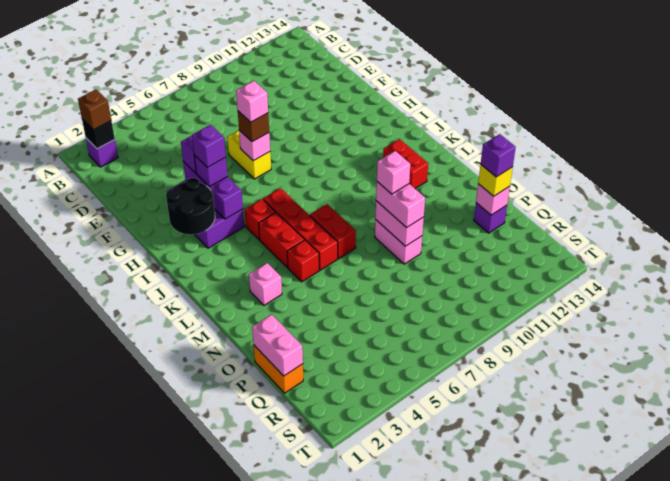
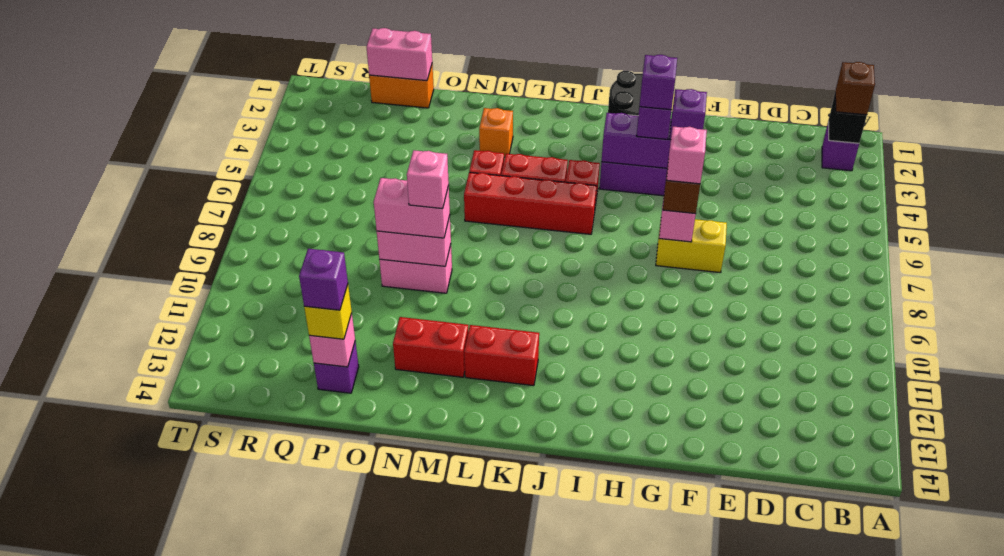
red brick L7:M7 level 1 -> red brick M12:N12 level 1
pink brick M3 level 1 -> orange brick M3 level 1

